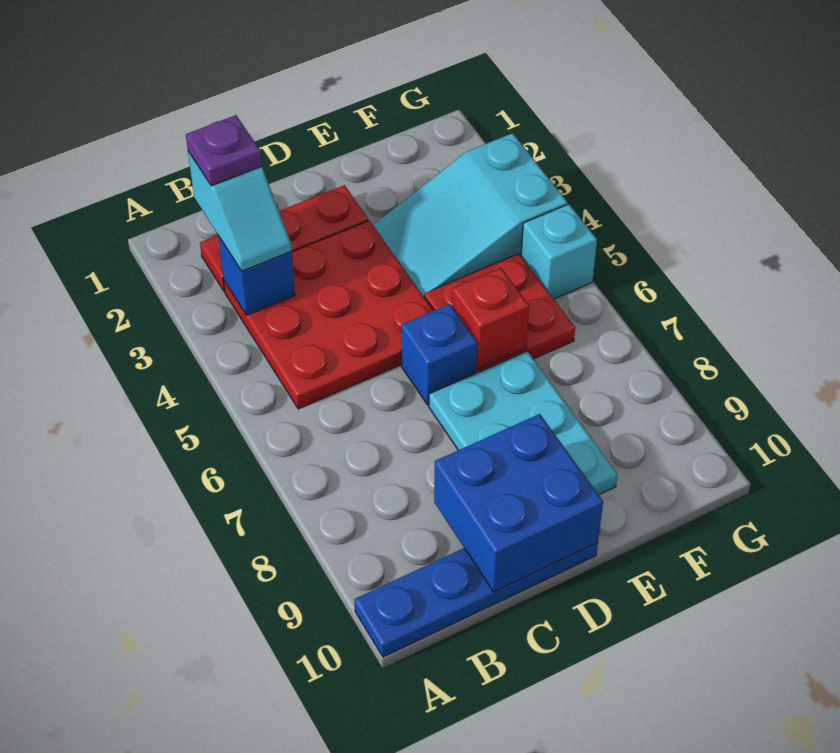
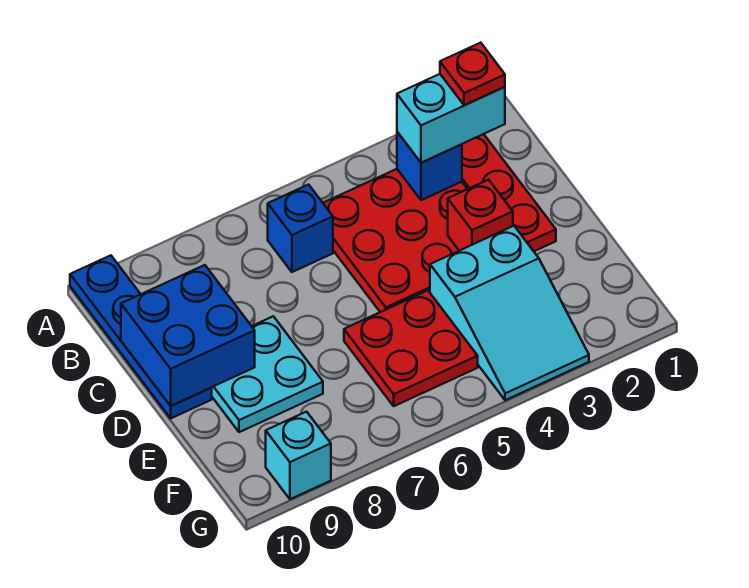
cyan slope B2:B3 level 3 top 2 -> cyan brick B2:B3 level 3
purple plate B2 level 4 -> red plate B2 level 4
blue brick D6 level 1 -> blue brick B6 level 1
cyan plate D7:E9 level 1 -> cyan plate D8:E9 level 1
cyan slope E3:G4 level 1 top G -> cyan slope E3:G4 level 1 top E
red brick E6 level 2 -> red brick D3 level 2
cyan brick G5 level 1 -> cyan brick G9 level 1

